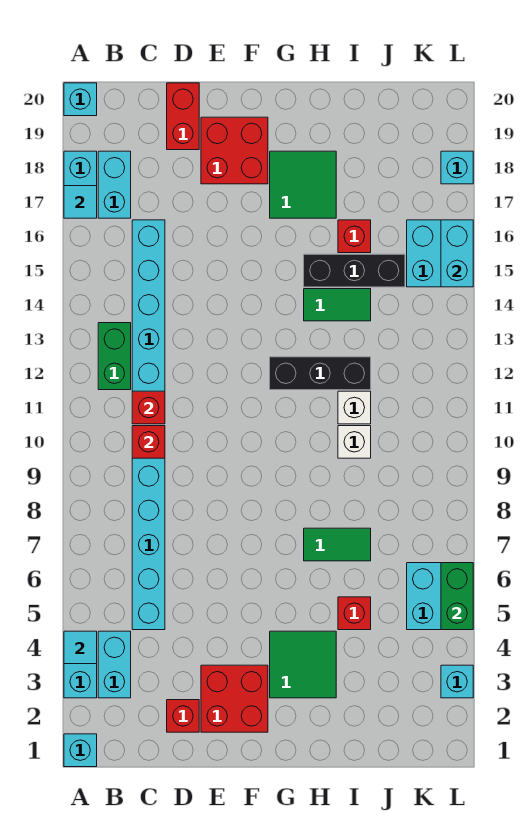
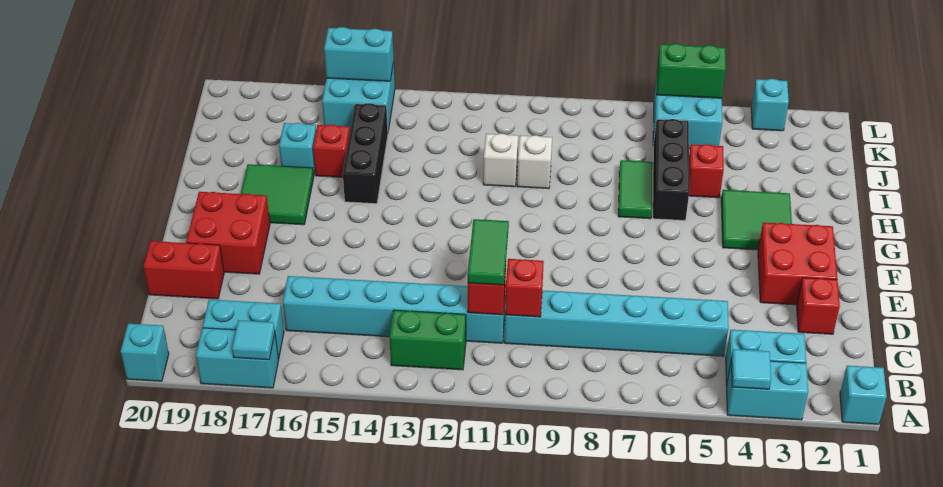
black brick G12:I12 level 1 -> black brick H6:J6 level 1
green tile H14:I14 level 1 -> green tile C11:D11 level 3
cyan brick L18 level 1 -> cyan brick I17 level 1

